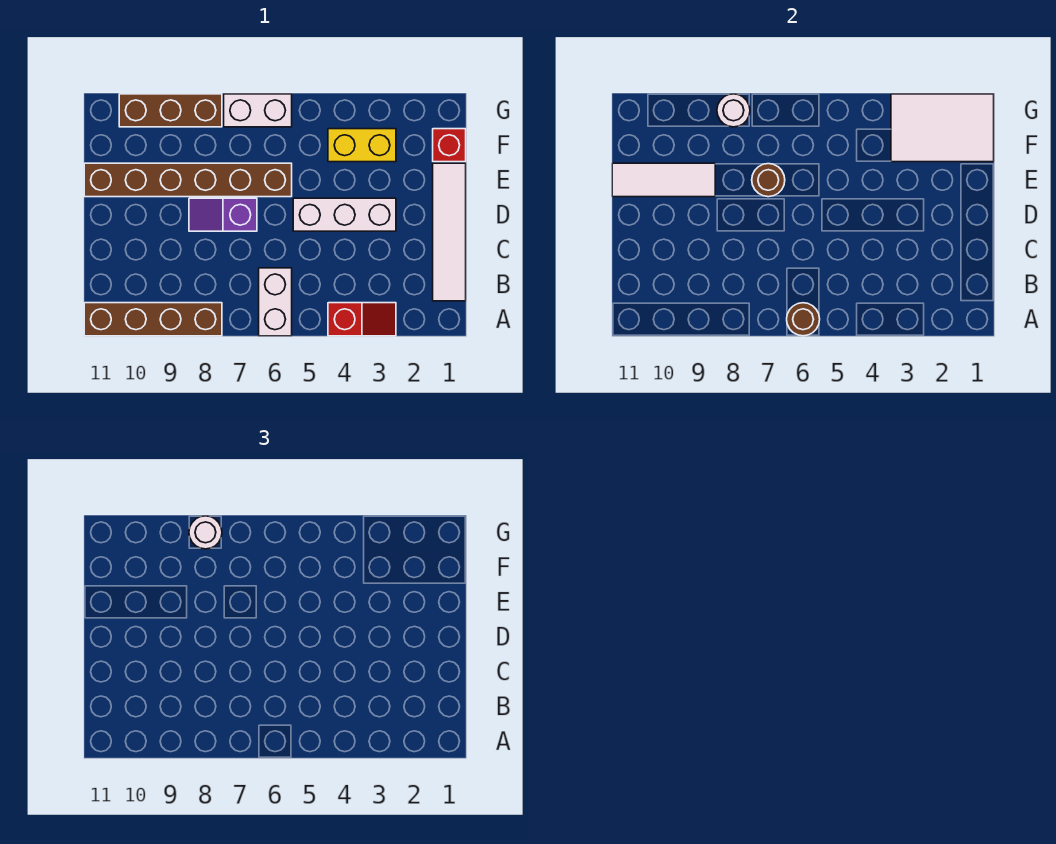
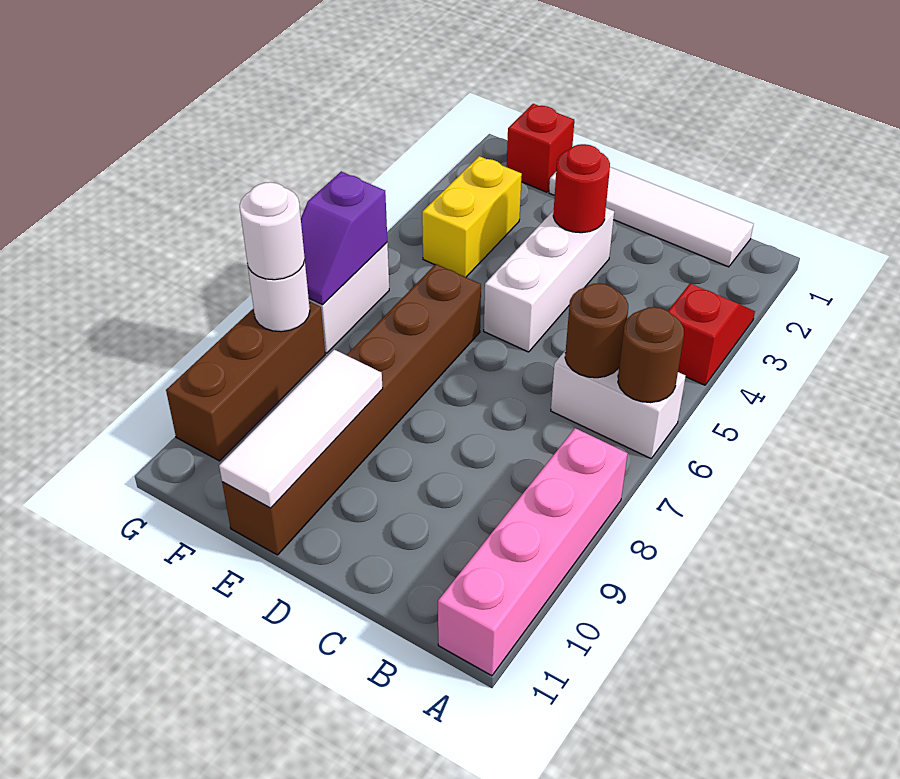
brown brick A8:A11 level 1 -> pink brick A8:A11 level 1
none -> red round brick D3 level 2
purple slope D7:D8 level 1 top 7 -> purple slope G6:G7 level 2 top 6
brown round brick E7 level 2 -> brown round brick B6 level 2
white tile F1:G3 level 2 -> none

